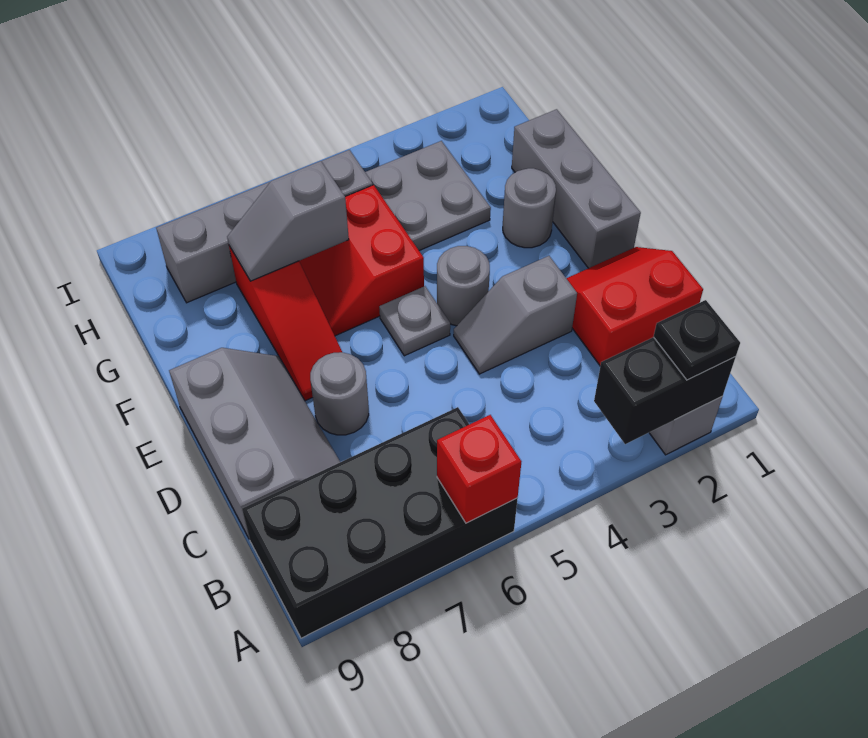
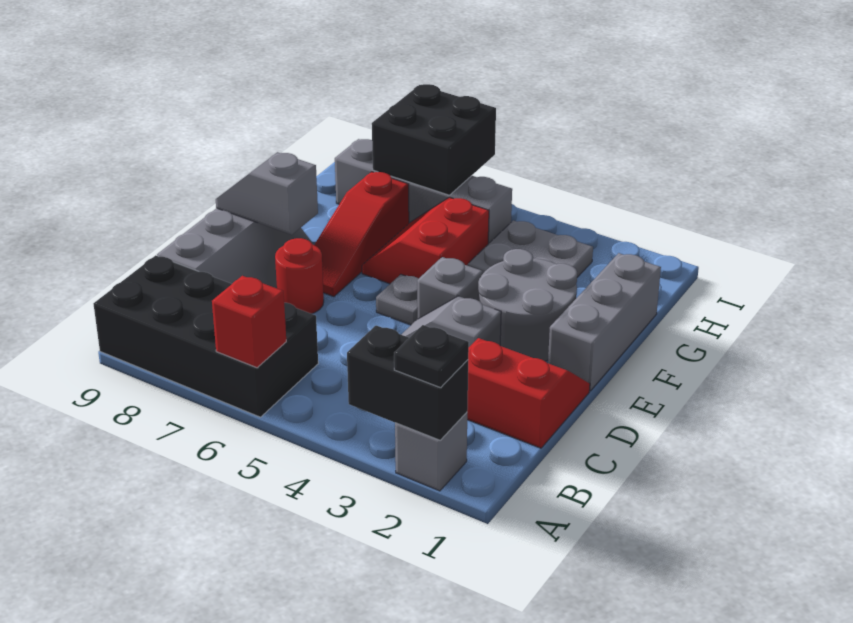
grey round brick D7 level 1 -> red round brick D7 level 1
grey round brick E4 level 1 -> grey brick E4 level 1
grey round brick F2 level 1 -> grey round brick E2:F3 level 1
grey slope G6:G7 level 2 top 6 -> grey slope E8:E9 level 2 top 8
none -> black brick H6:I7 level 2

